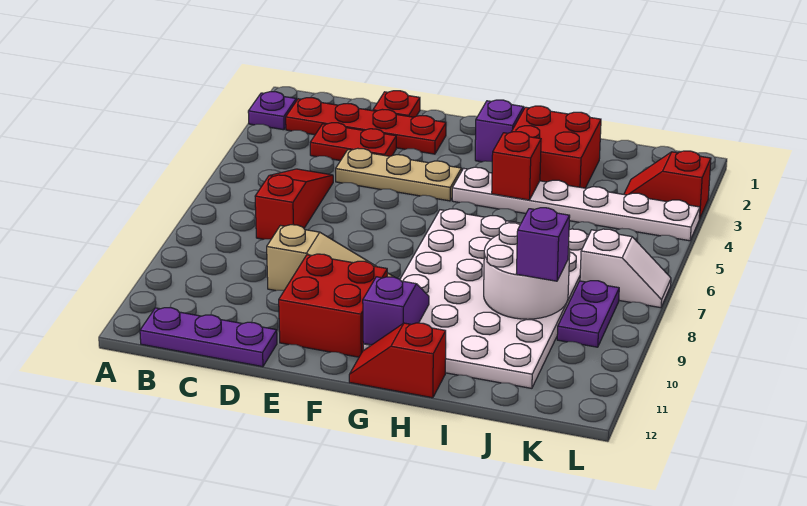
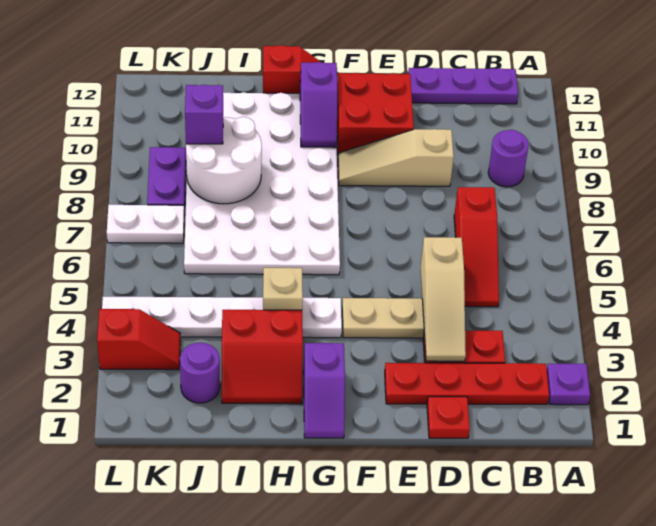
none -> purple round brick B9 level 1
none -> tan slope D3:D5 level 2 top 5
red brick H2:I3 level 1 -> red slope H2:I3 level 1 top 3
red brick H4 level 2 -> tan brick H4 level 2
none -> purple round brick J2 level 1
white slope K7:L7 level 1 top K -> white plate K7:L7 level 1

